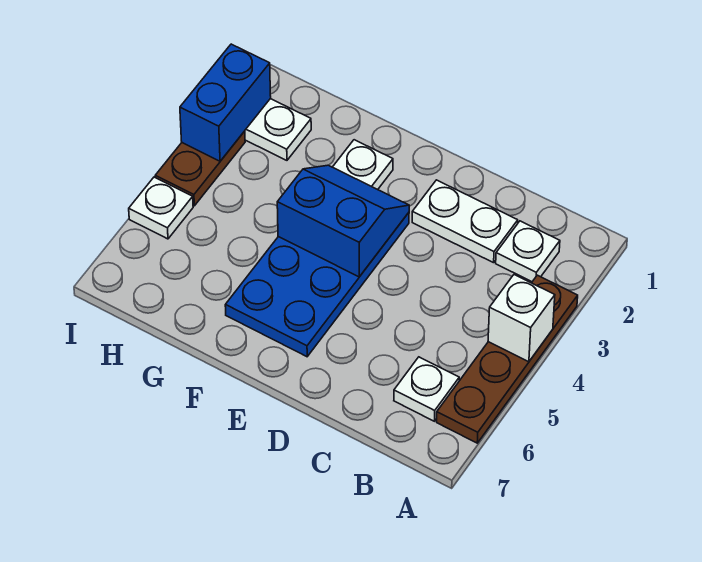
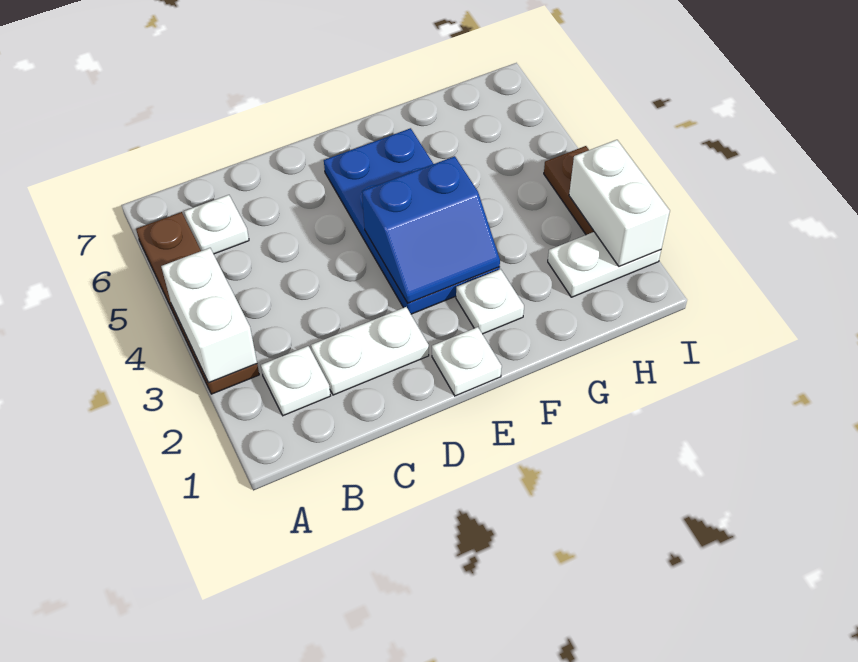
white brick A4 level 2 -> white brick A3:A4 level 2
blue brick I2:I3 level 2 -> white brick I2:I3 level 2
white plate I5 level 1 -> white plate E1 level 1

